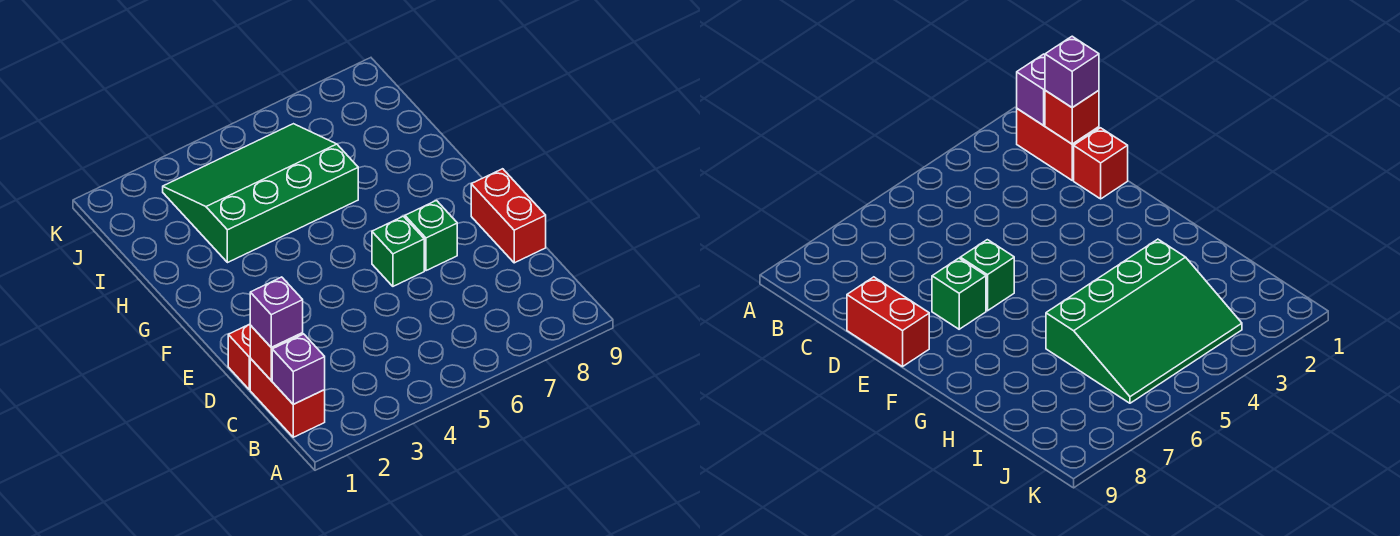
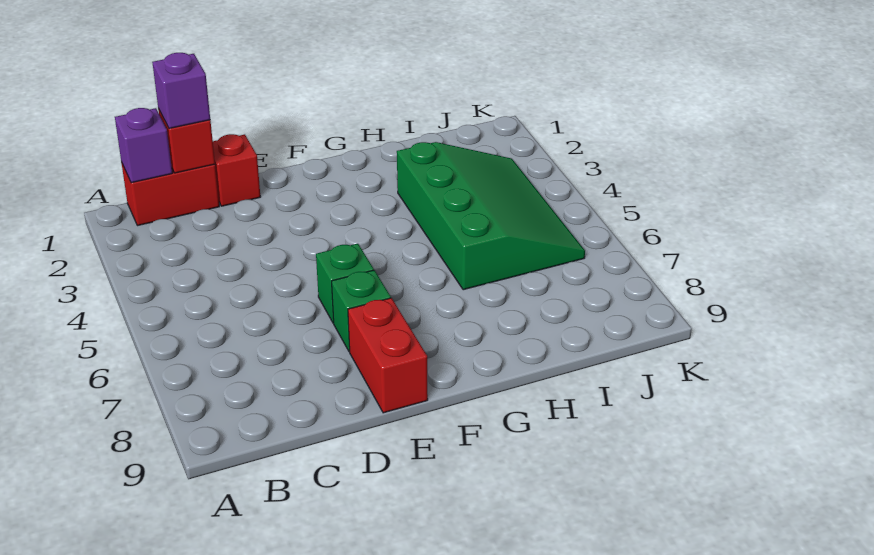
red brick D9:E9 level 1 -> red brick E8:E9 level 1

